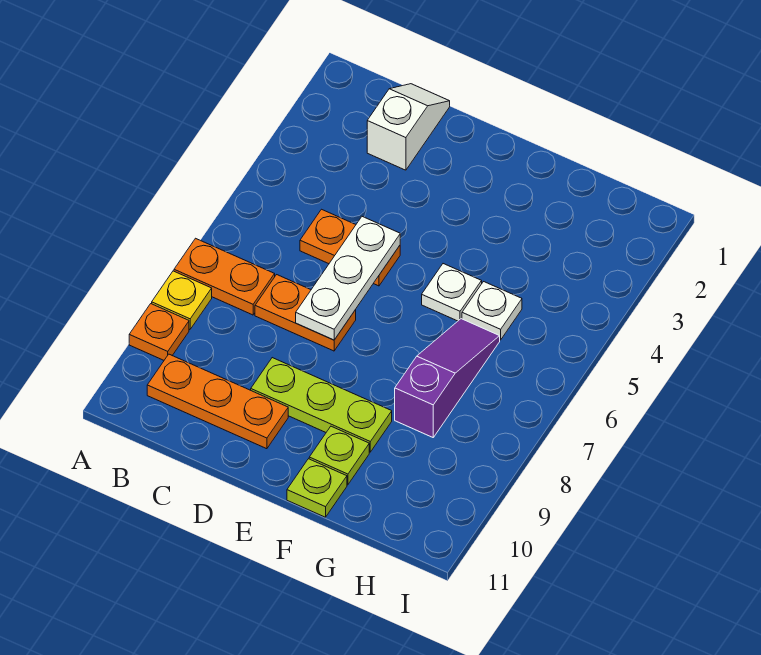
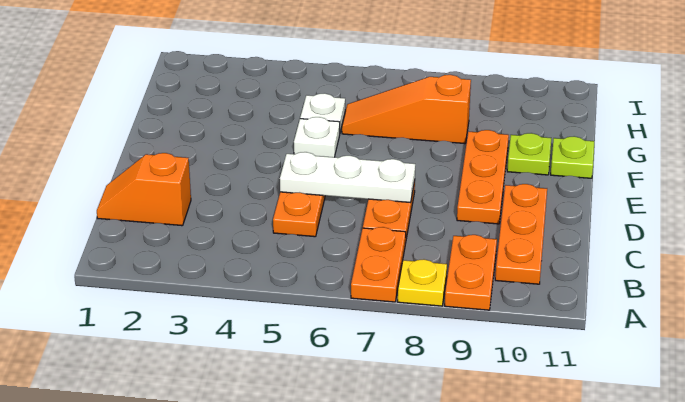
orange plate A9 level 1 -> orange plate A9:B9 level 1
white slope C1:C2 level 1 top 2 -> orange slope C1:C2 level 1 top 2
lime plate D9:F9 level 1 -> orange plate D9:F9 level 1
purple slope G6:G8 level 1 top 8 -> orange slope G6:G8 level 1 top 8

